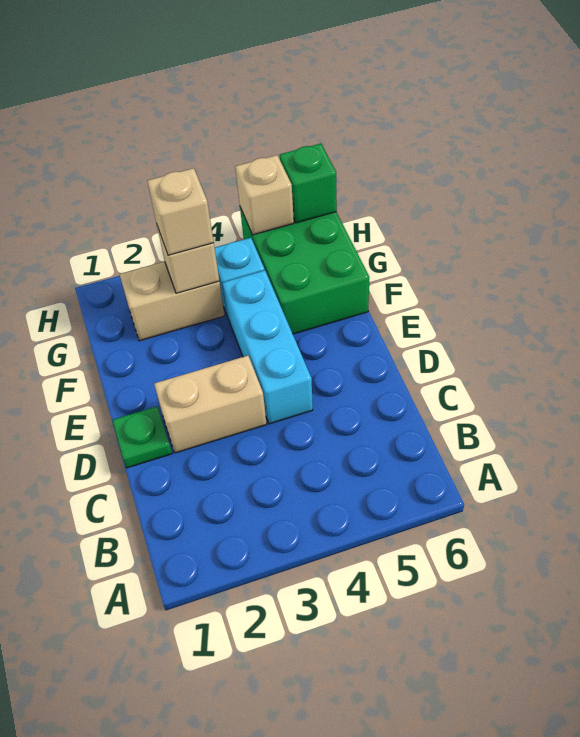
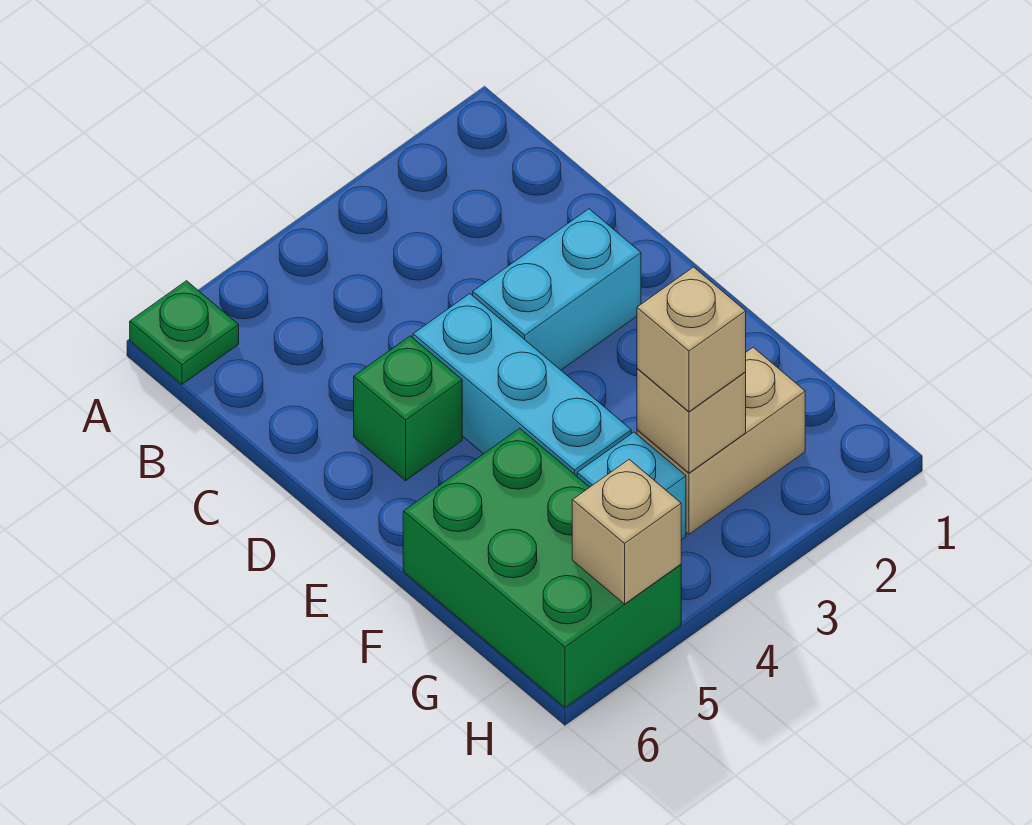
green plate D1 level 1 -> green plate A6 level 1
tan brick D2:D3 level 1 -> cyan brick D2:D3 level 1
green brick H6 level 2 -> green brick D5 level 1

